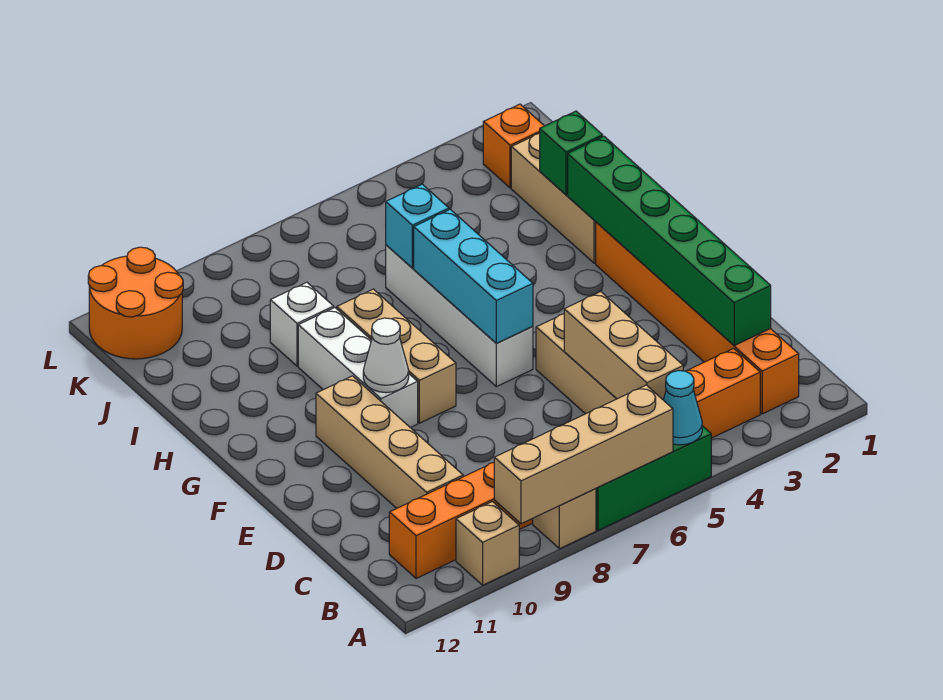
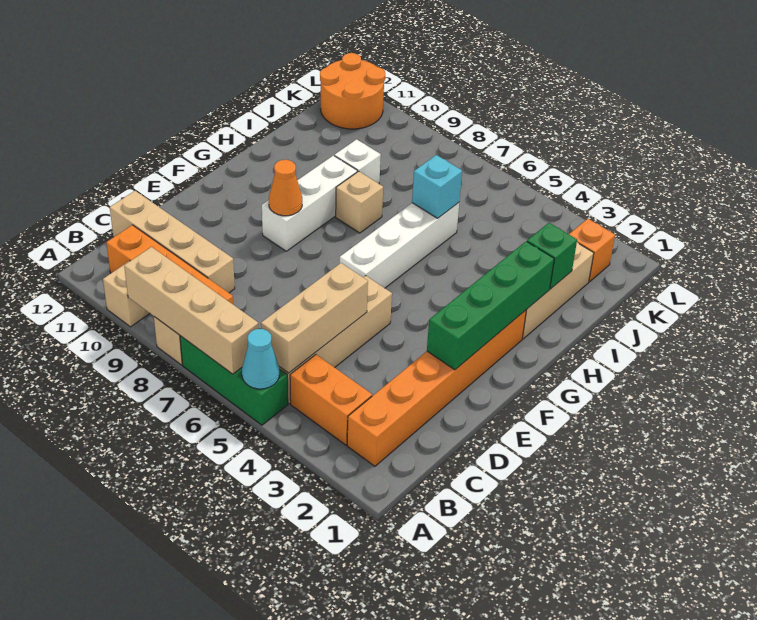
green brick C2:H2 level 2 -> green brick E2:H2 level 2
tan brick C10:F10 level 1 -> tan brick C9:C12 level 1
cyan brick F6:H6 level 2 -> none
tan brick F8:H8 level 1 -> tan brick H8 level 1
white cone F9 level 2 -> orange cone F9 level 2

